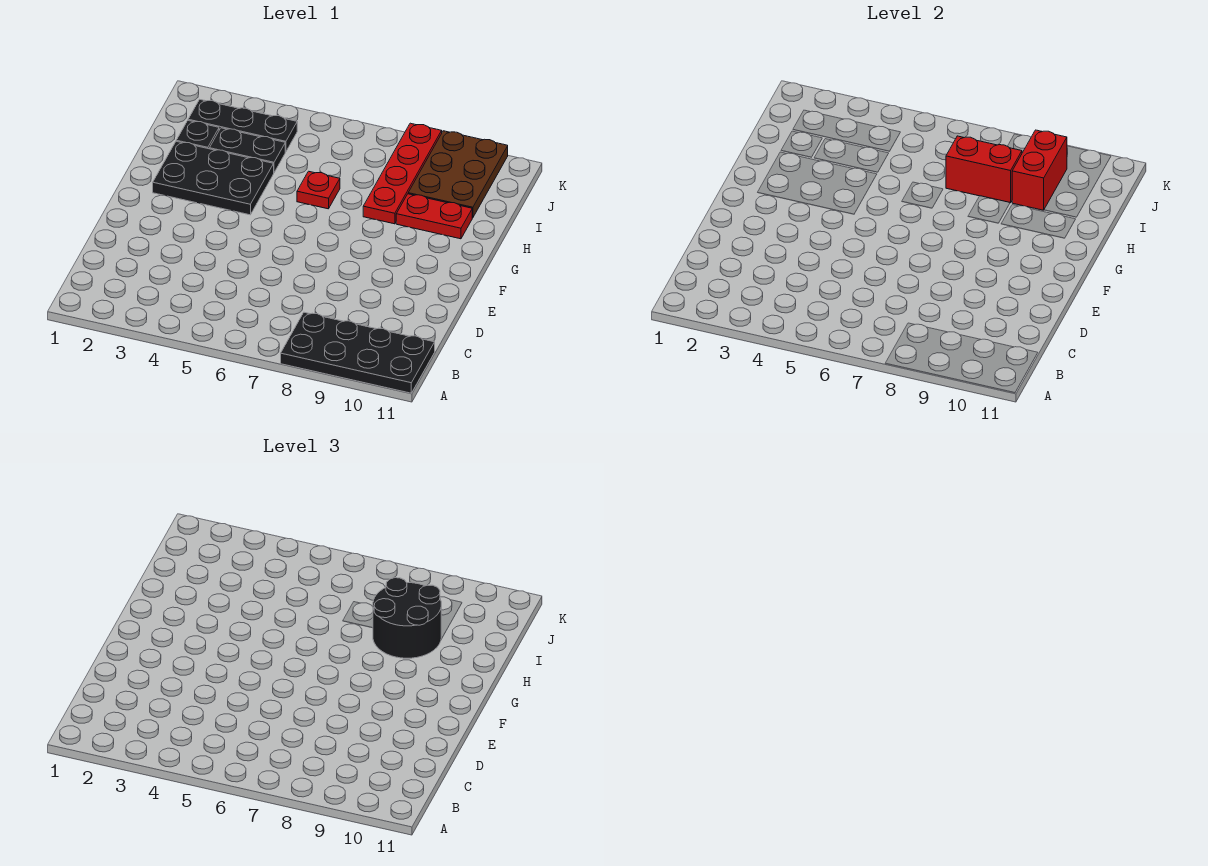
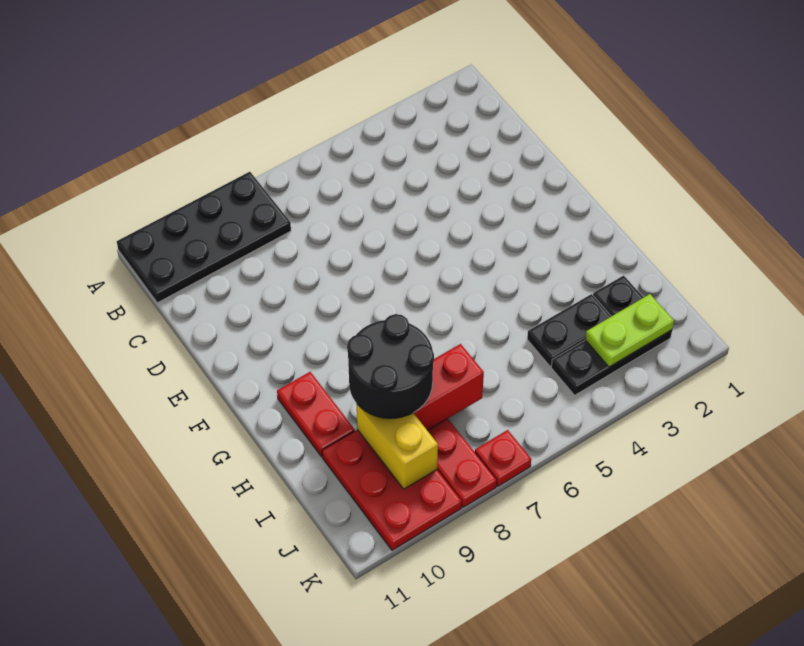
black plate G2:H4 level 1 -> none
red plate H6 level 1 -> red plate K7 level 1
red plate H9:H10 level 1 -> red plate G10:H10 level 1
brown plate I9:K10 level 1 -> red plate I9:K10 level 1
red brick I9:J9 level 2 -> yellow brick I9:J9 level 2
none -> lime plate J2:J3 level 2

